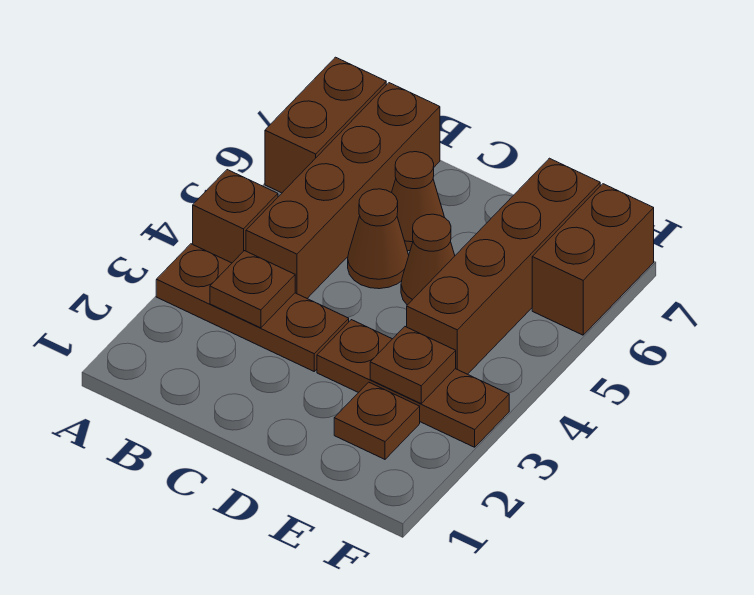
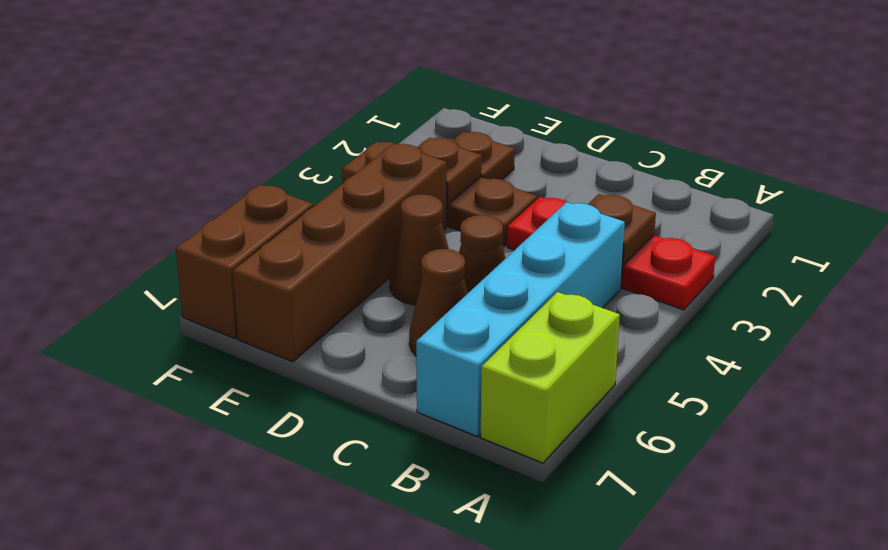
brown plate A3:C3 level 1 -> red plate A3:C3 level 1
brown brick A4 level 1 -> none
brown brick A6:A7 level 1 -> lime brick A6:A7 level 1
brown brick B4:B7 level 1 -> cyan brick B4:B7 level 1

